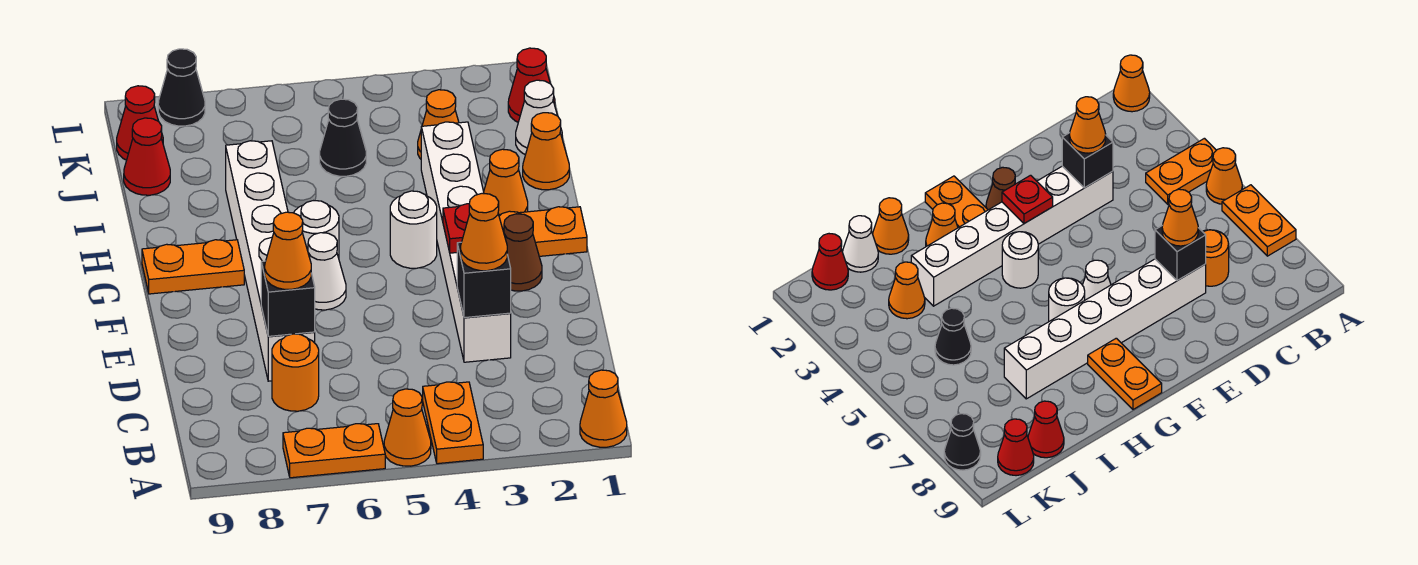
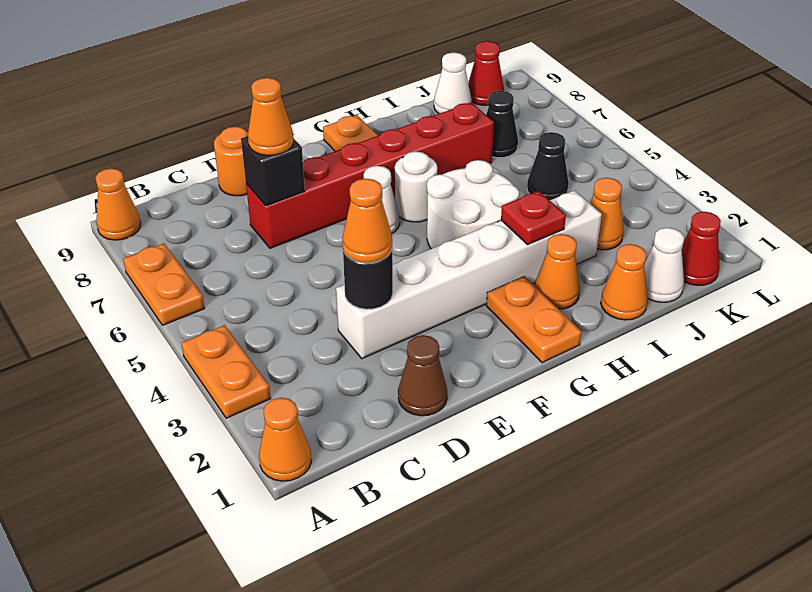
orange plate A4:B4 level 1 -> orange plate A3:A4 level 1
orange cone A5 level 1 -> orange cone A9 level 1
orange round brick C7 level 1 -> orange round brick D9 level 1
black brick D3 level 2 -> black round brick D3 level 2
white brick D7:I7 level 1 -> red brick D7:I7 level 1
brown cone F2 level 1 -> brown cone D1 level 1
red plate F3 level 2 -> red plate H3 level 2
white round brick G4 level 1 -> white round brick G4:H5 level 1
red cone J9 level 1 -> white cone J9 level 1
black cone L8 level 1 -> black cone J7 level 1

